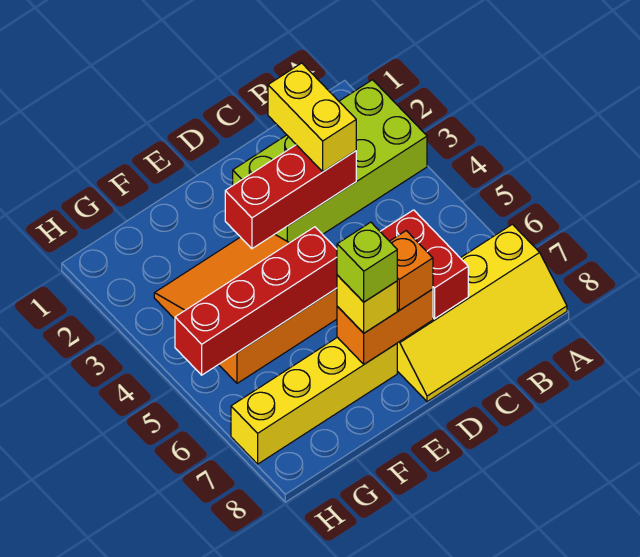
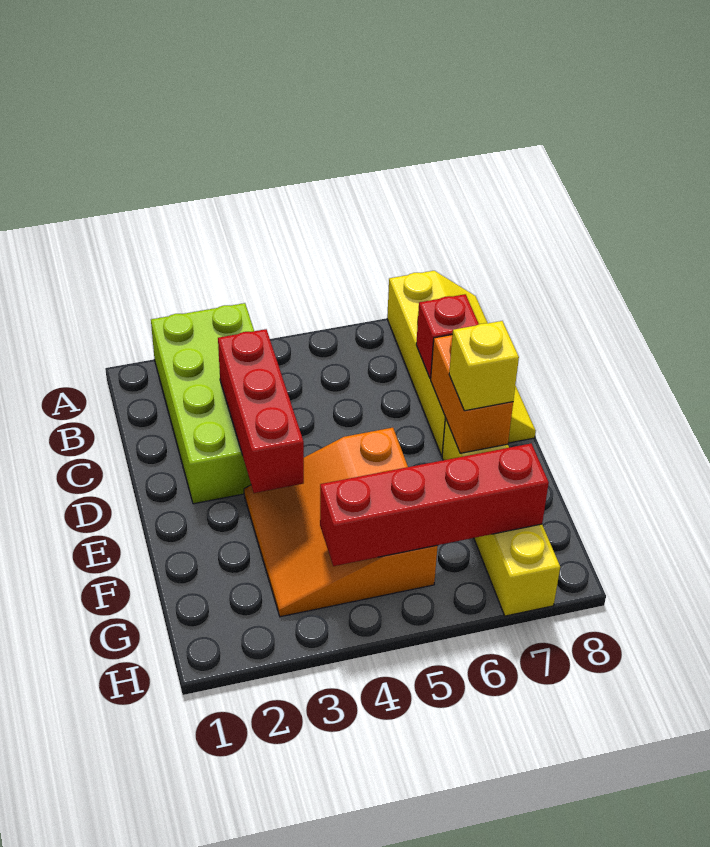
yellow brick C2:C3 level 3 -> none
red brick C6:C7 level 2 -> red brick C7 level 2
orange brick D7 level 3 -> none
red brick E5:H5 level 2 -> red brick G4:G7 level 2
lime brick E7 level 4 -> none

